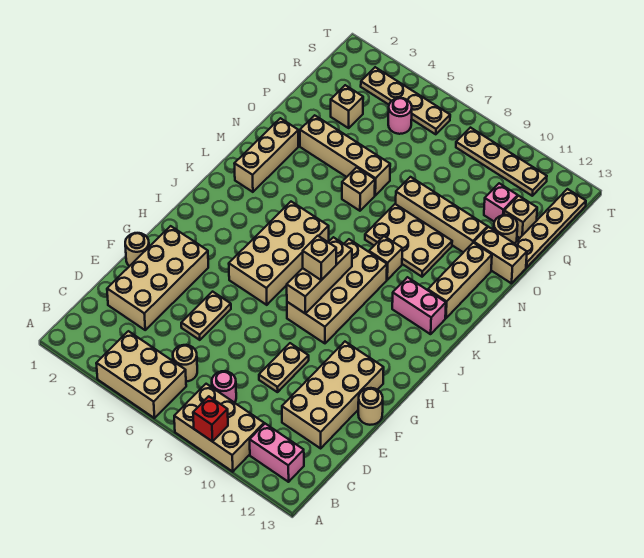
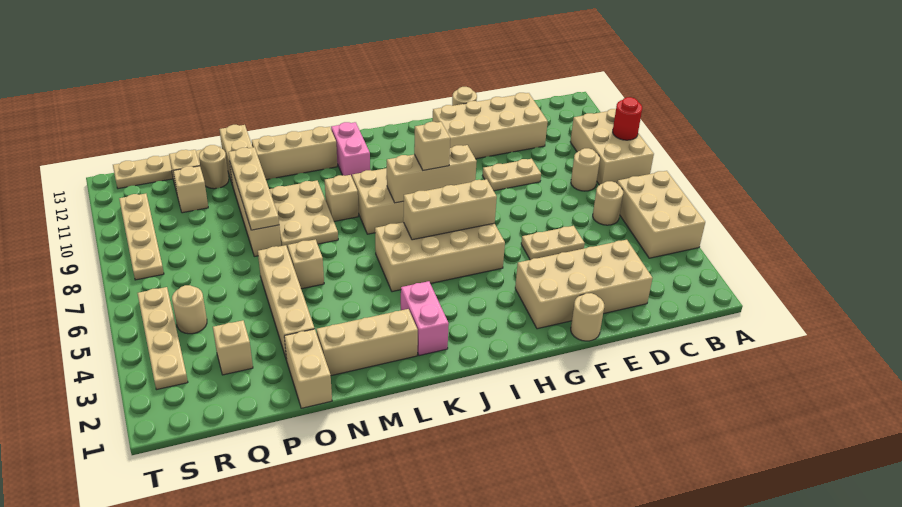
red brick A9 level 2 -> red round brick A9 level 2
pink brick B11:B12 level 1 -> pink brick K2:K3 level 1
pink round brick C8 level 1 -> tan round brick C8 level 1
none -> tan brick H6:J6 level 2
none -> tan brick O1:O2 level 1
none -> tan plate O8:O11 level 2
pink brick Q11 level 1 -> tan brick Q11 level 1
pink round brick R5 level 1 -> tan round brick R5 level 1

